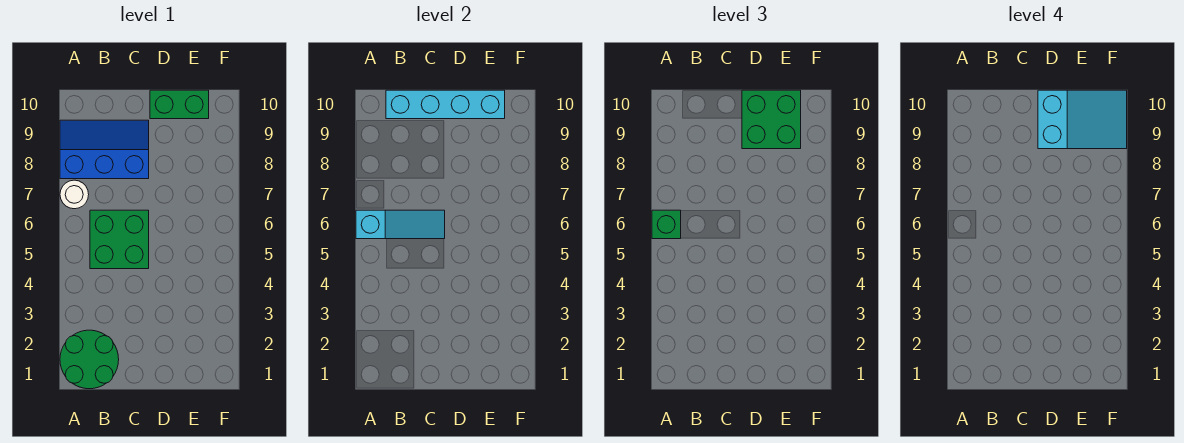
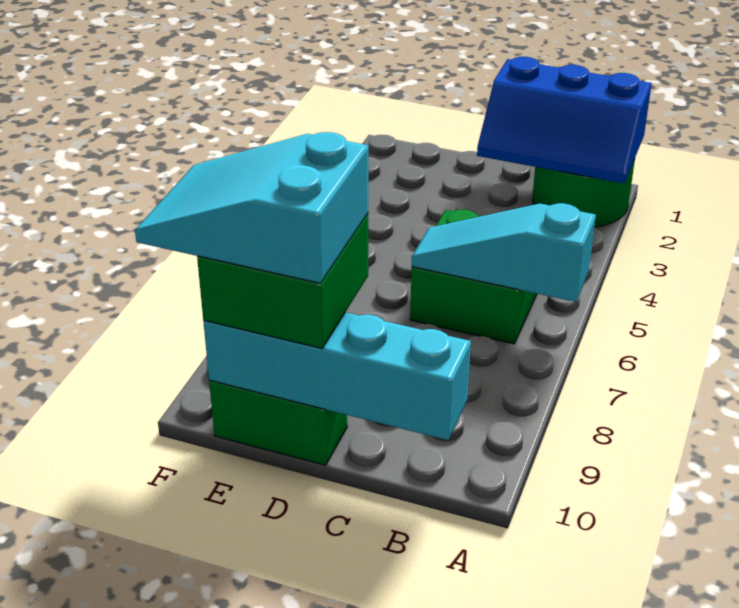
green brick A6 level 3 -> none
white round brick A7 level 1 -> none
blue slope A8:C9 level 1 top 8 -> blue slope A1:C2 level 2 top 1

